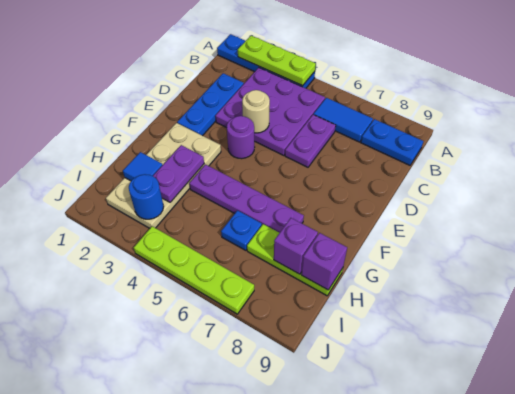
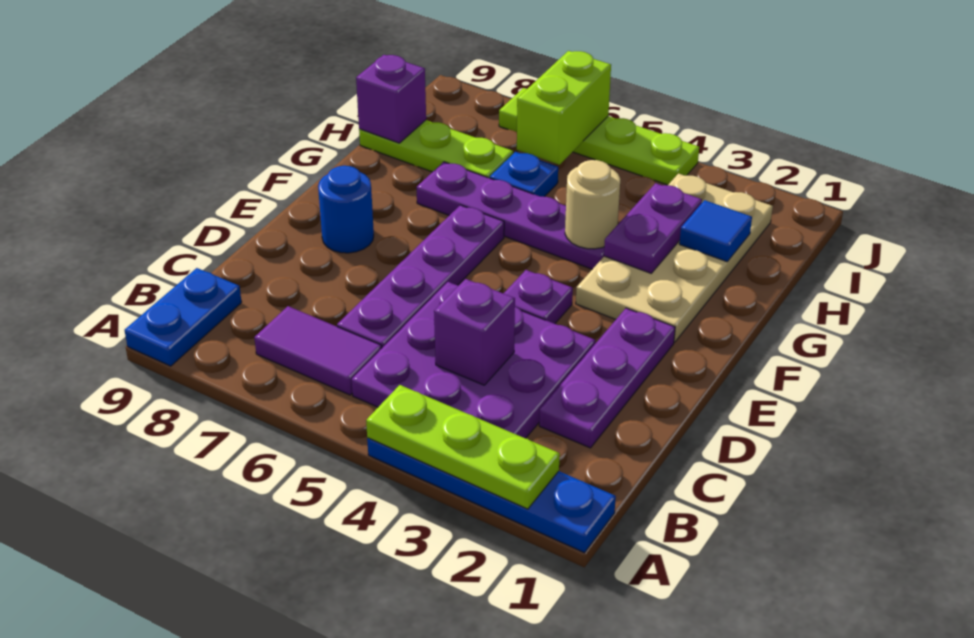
blue tile B6:B7 level 1 -> purple tile B6:B7 level 1
blue plate B8:B9 level 1 -> blue plate A9:B9 level 1
blue plate C2:E2 level 1 -> purple plate C2:E2 level 1
purple plate C6:D6 level 1 -> purple plate C6:F6 level 1
tan round brick D4 level 2 -> tan round brick G4 level 2
purple round brick E4 level 1 -> purple plate E4 level 1
purple brick H8 level 2 -> purple brick C4 level 2
blue round brick I3 level 2 -> blue round brick E8 level 1
none -> lime brick I6:J6 level 2

